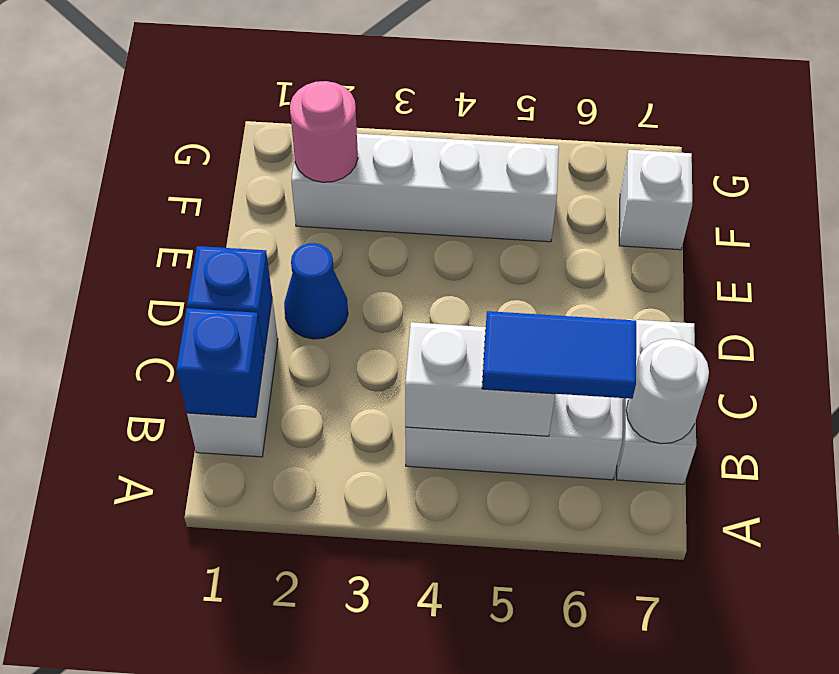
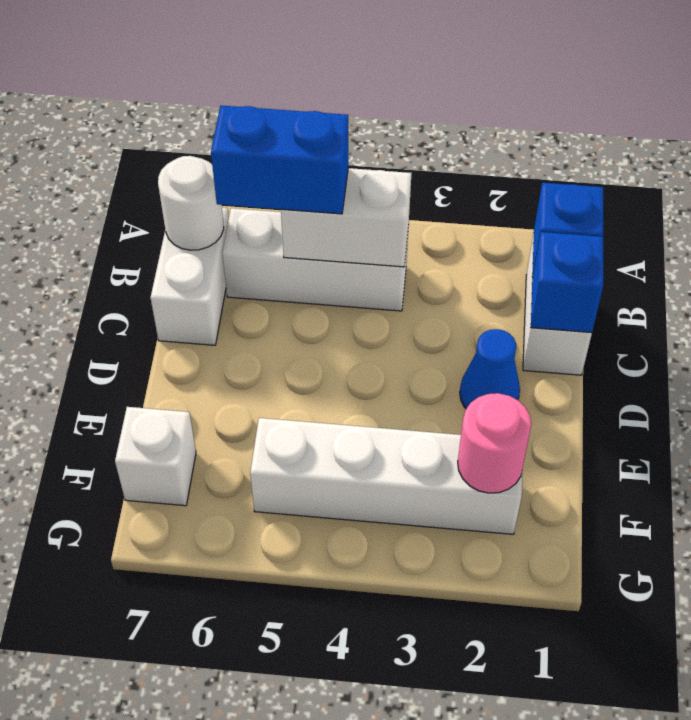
blue tile B5:B6 level 3 -> blue brick B5:B6 level 3

